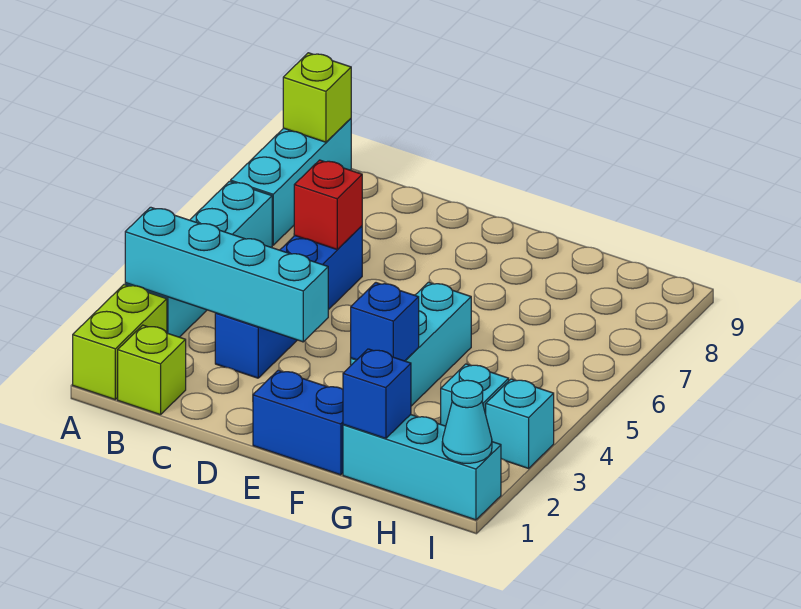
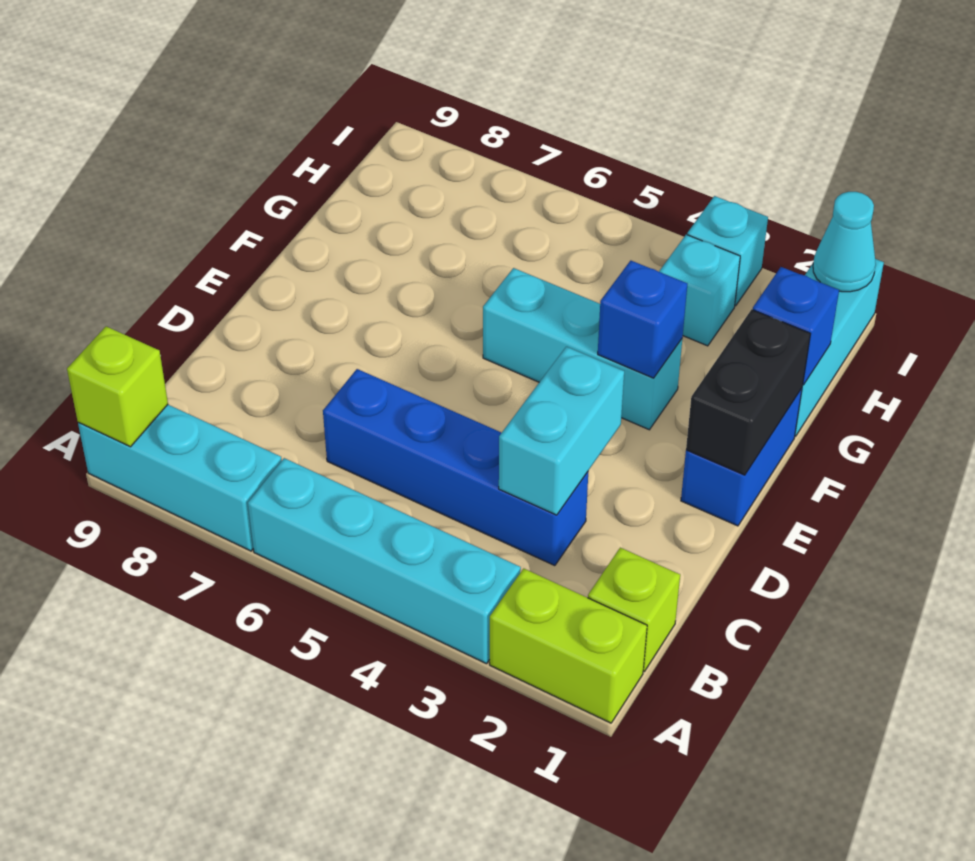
cyan brick A3:D3 level 2 -> cyan brick C3:D3 level 2
red brick C6 level 2 -> none
none -> black brick E1:F1 level 2

